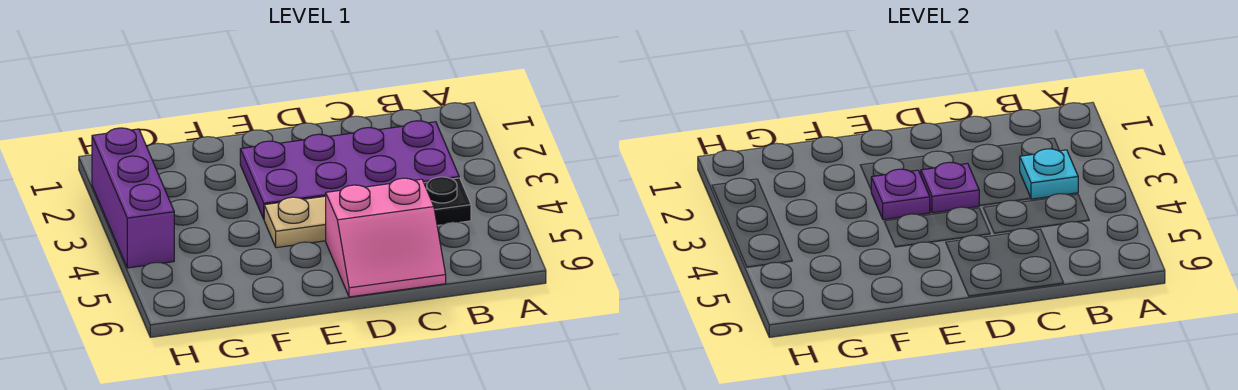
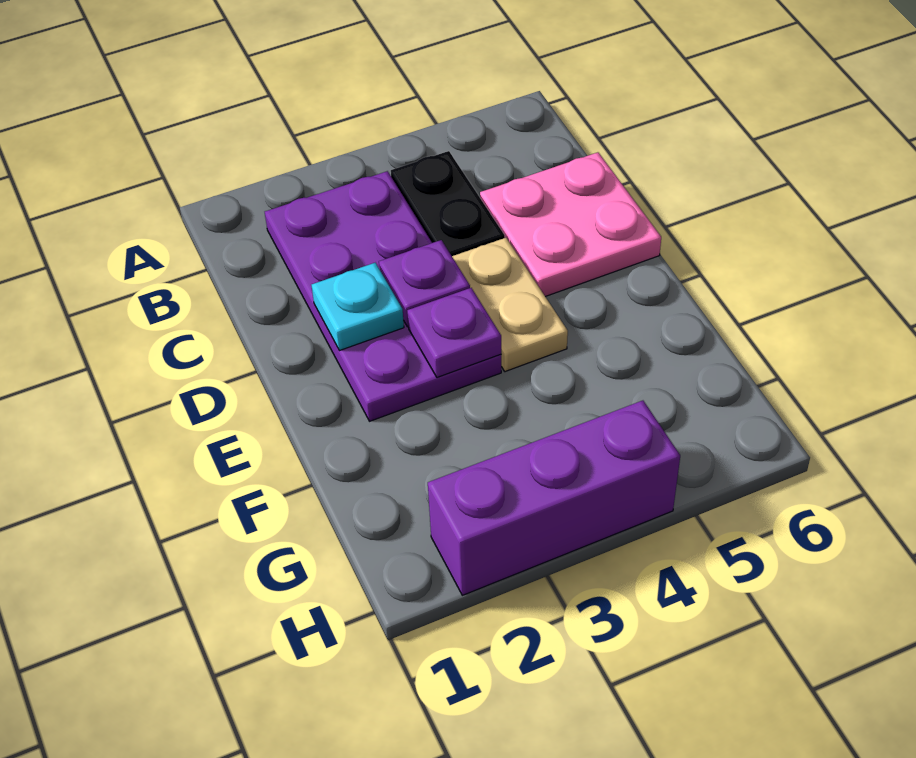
cyan plate B3 level 2 -> cyan plate D2 level 2
pink slope C5:D6 level 1 top 5 -> pink plate C5:D6 level 1

